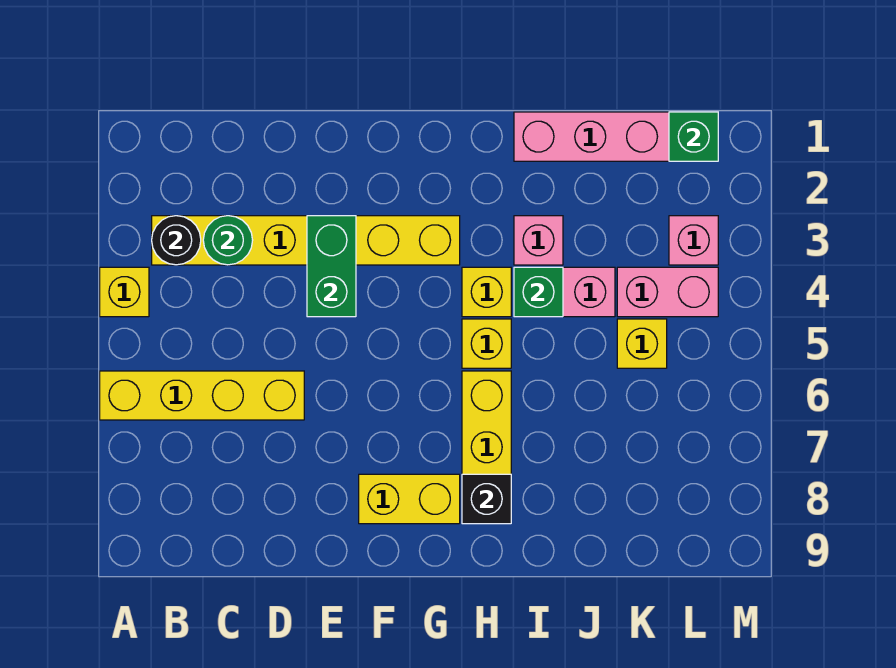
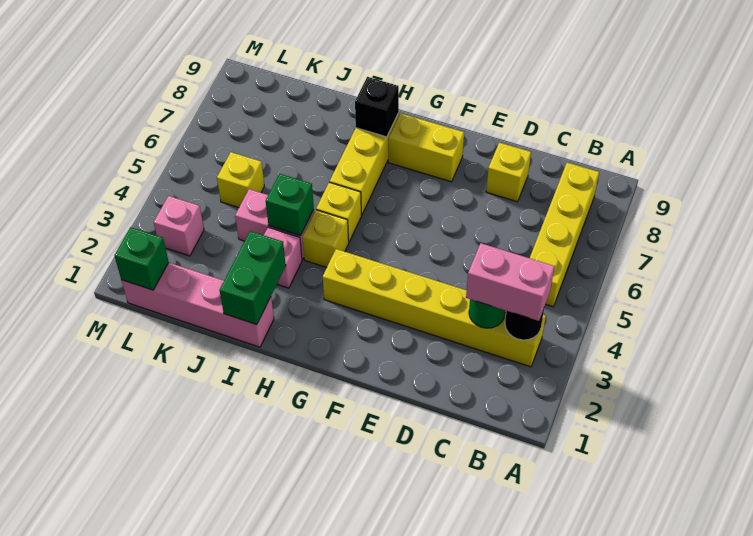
yellow brick A4 level 1 -> yellow brick D8 level 1
yellow brick A6:D6 level 1 -> yellow brick B5:B8 level 1
green brick E3:E4 level 2 -> green brick I1:I2 level 2
pink brick K4:L4 level 1 -> pink brick B3:C3 level 3

